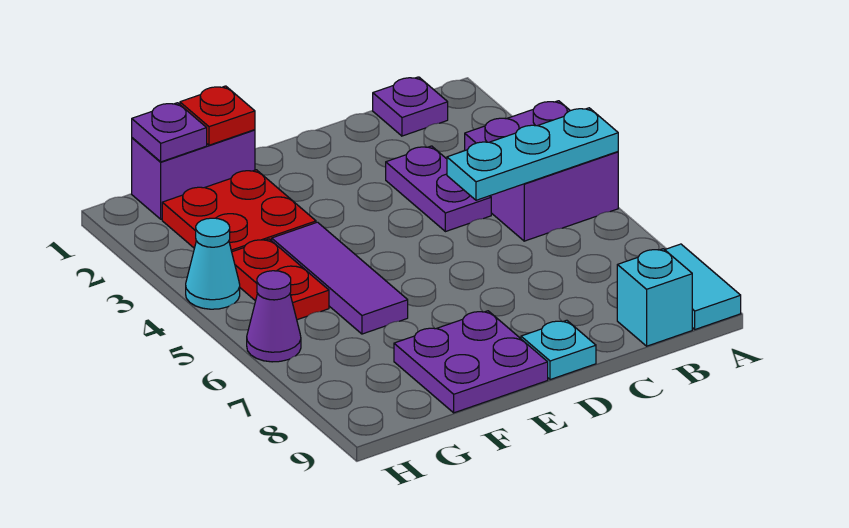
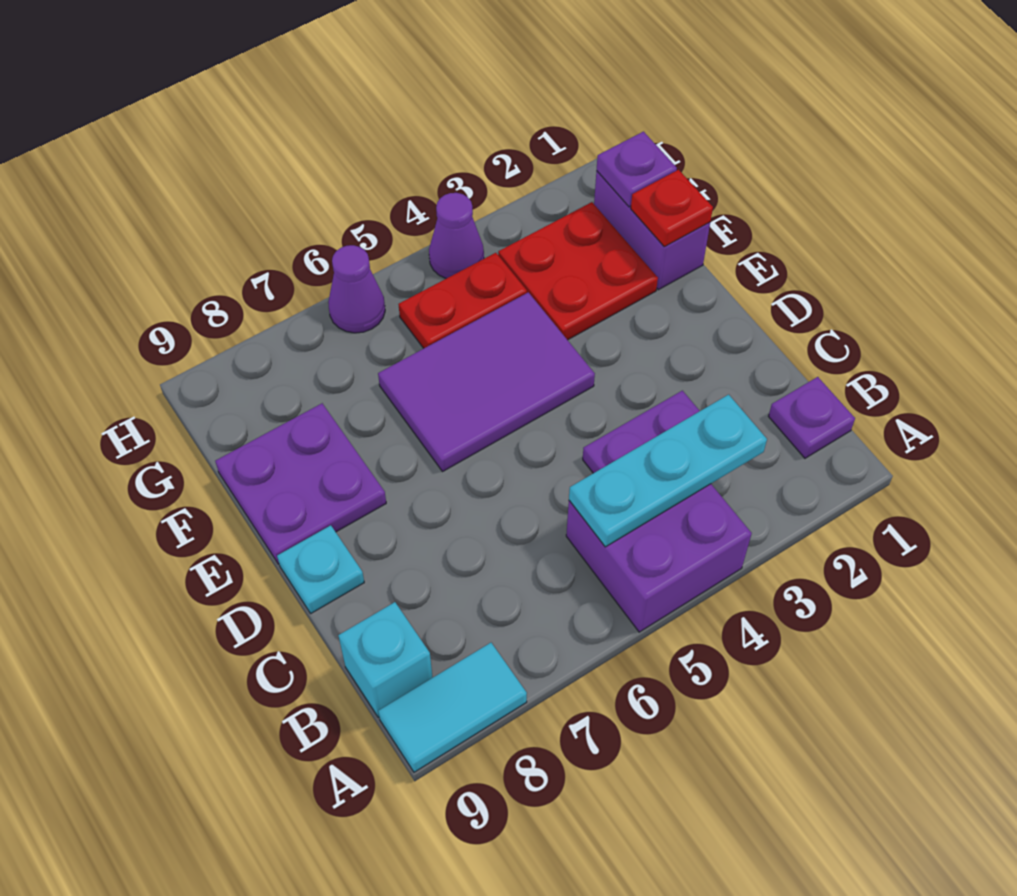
cyan plate A5:C5 level 2 -> cyan plate B3:B5 level 2
purple tile F4:F6 level 1 -> purple tile E4:F6 level 1
cyan cone H4 level 1 -> purple cone H4 level 1

